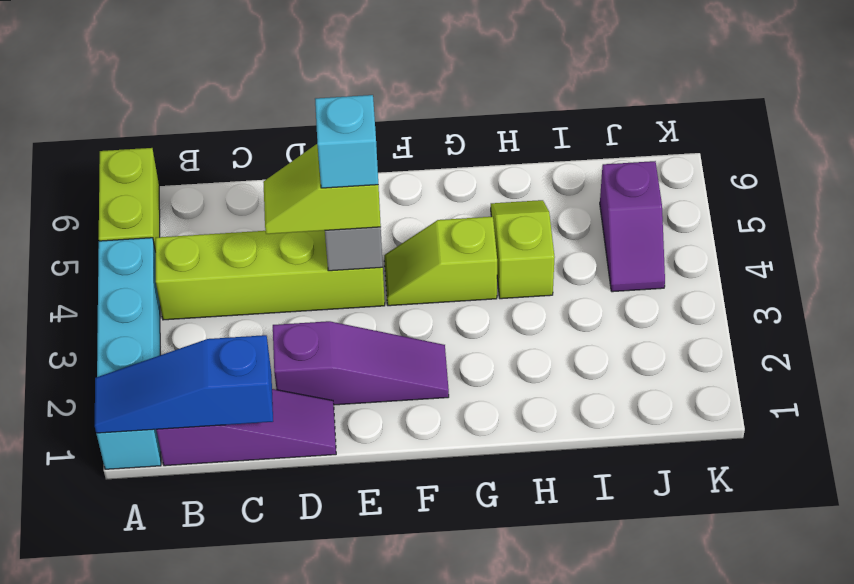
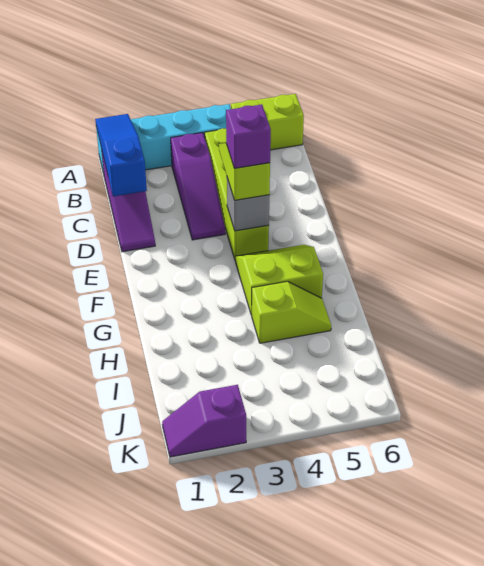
purple slope D2:F2 level 1 top D -> purple slope B3:D3 level 1 top B
cyan brick E4 level 4 -> purple brick E4 level 4
lime slope F4:G4 level 1 top G -> lime slope F4:G5 level 1 top G
purple slope J4:J5 level 1 top 5 -> purple slope K1:K2 level 1 top 2

